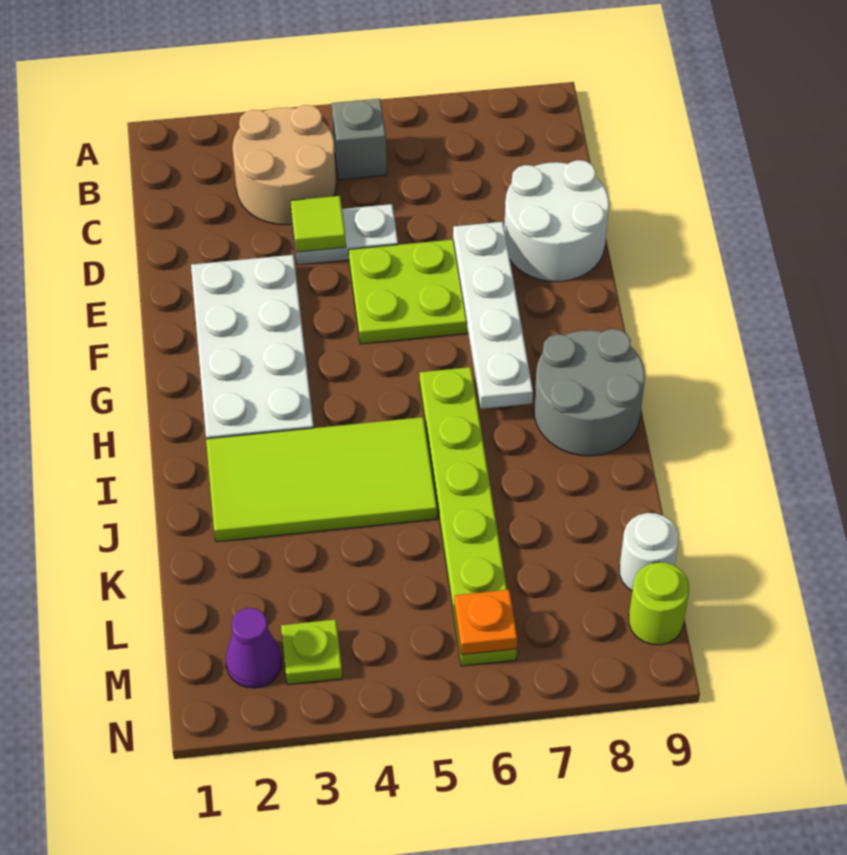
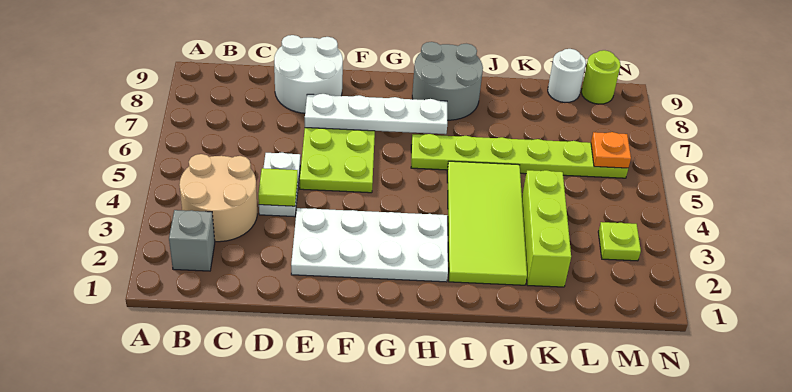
grey brick B5 level 1 -> grey brick B2 level 1
none -> lime brick K2:K4 level 1
purple cone M2 level 1 -> none

